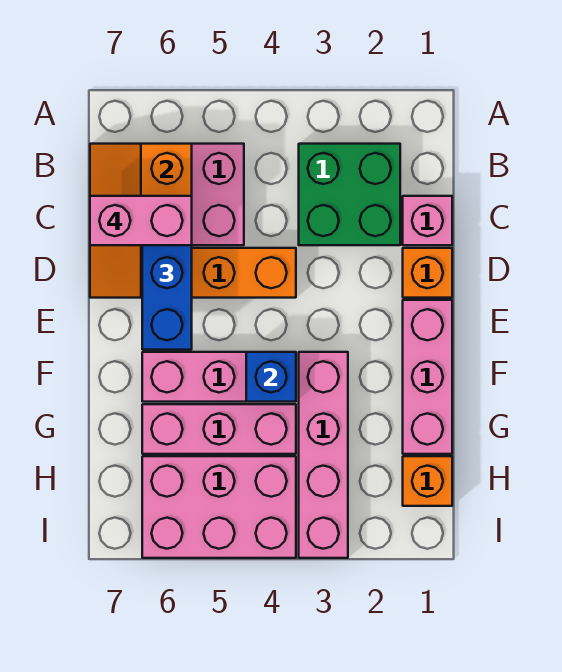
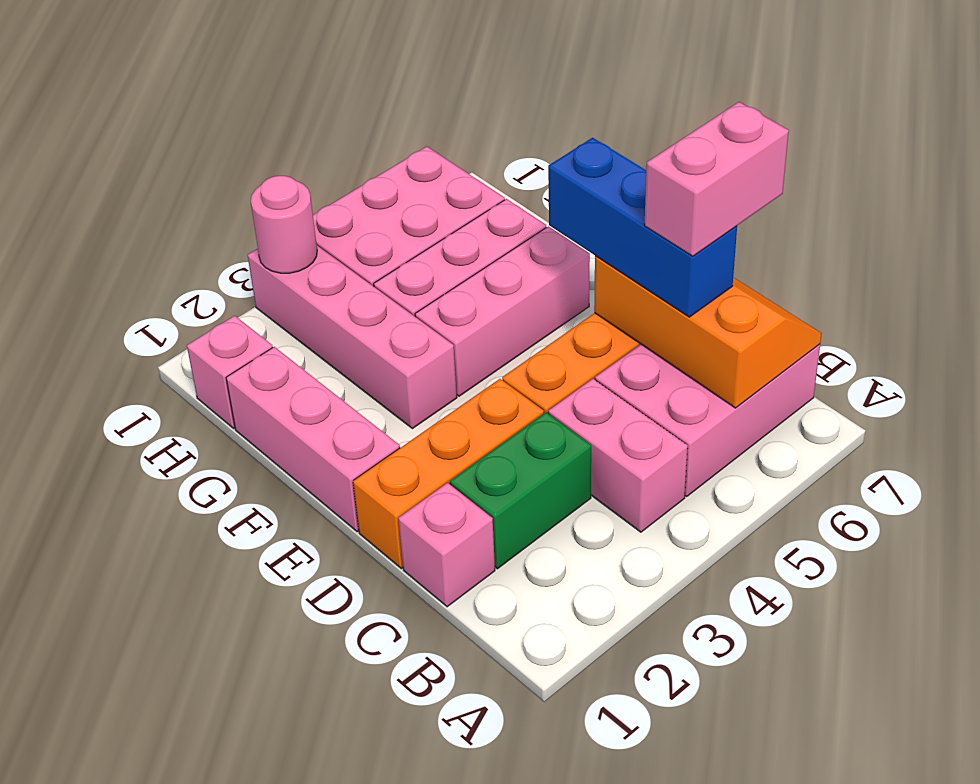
green brick B2:C3 level 1 -> green brick C2:C3 level 1
none -> pink brick B4:C4 level 1
orange brick D1 level 1 -> orange brick D1:D3 level 1
blue brick F4 level 2 -> none
orange brick H1 level 1 -> pink brick H1 level 1
none -> pink round brick I3 level 2

